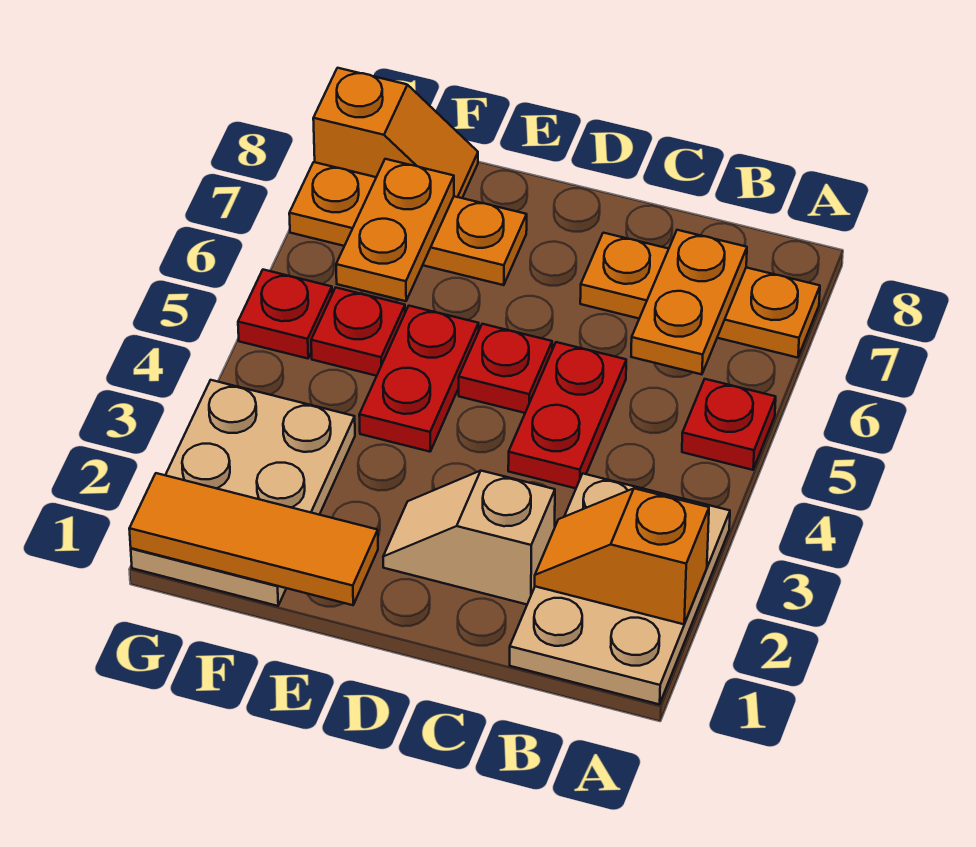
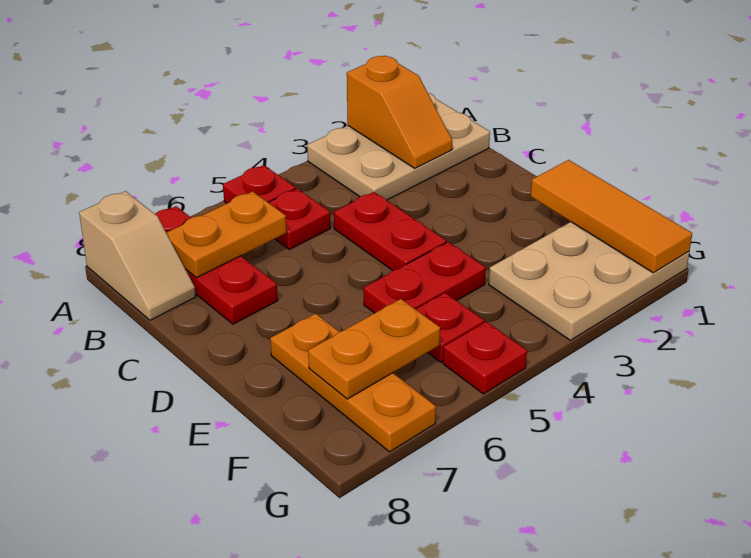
orange plate A7:C7 level 1 -> red plate A7:C7 level 1
tan slope C2:D2 level 1 top C -> tan slope A8:B8 level 1 top A
red plate C4:C5 level 1 -> red plate C4:D4 level 1
red plate D5 level 1 -> red plate B5 level 1
orange slope F8:G8 level 1 top G -> none

